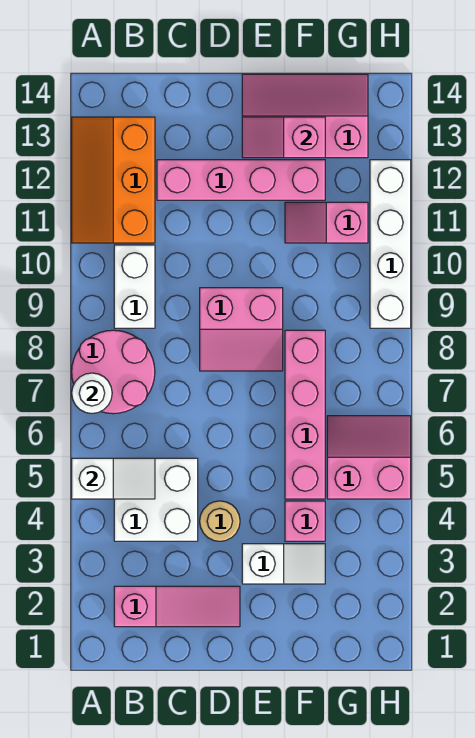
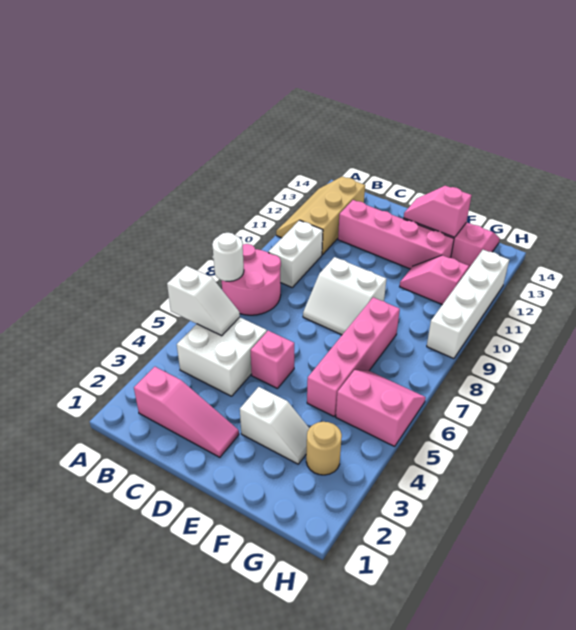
orange slope A11:B13 level 1 top B -> tan slope A11:B13 level 1 top B
tan round brick D4 level 1 -> tan round brick G3 level 1
pink slope D8:E9 level 1 top 9 -> white slope D8:E9 level 1 top 9
pink brick F4 level 1 -> pink brick D5 level 1

